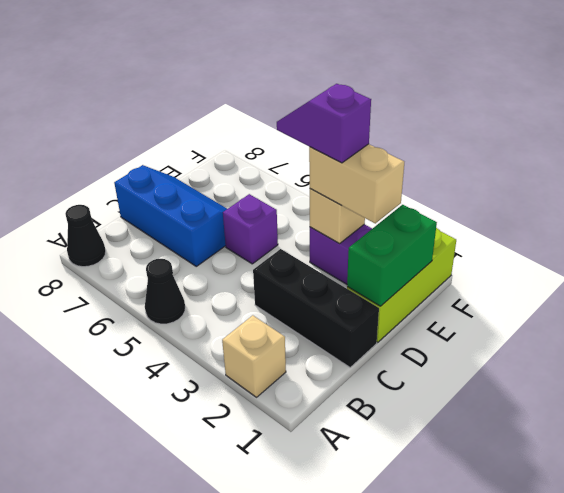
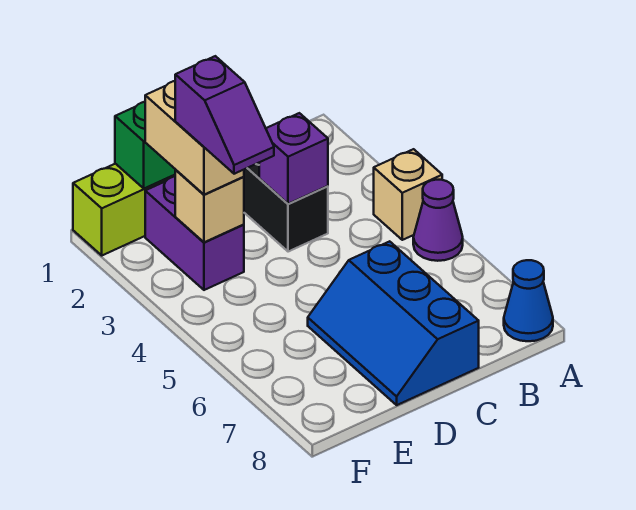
tan brick A2 level 1 -> tan brick A4 level 1
black cone A5 level 1 -> purple cone A5 level 1
black cone A8 level 1 -> blue cone A8 level 1
purple brick D5 level 1 -> purple brick C3 level 2

